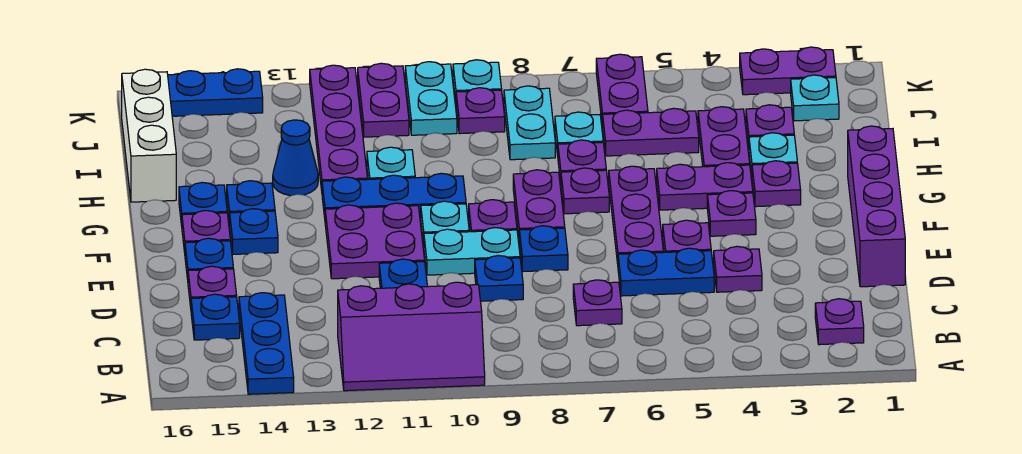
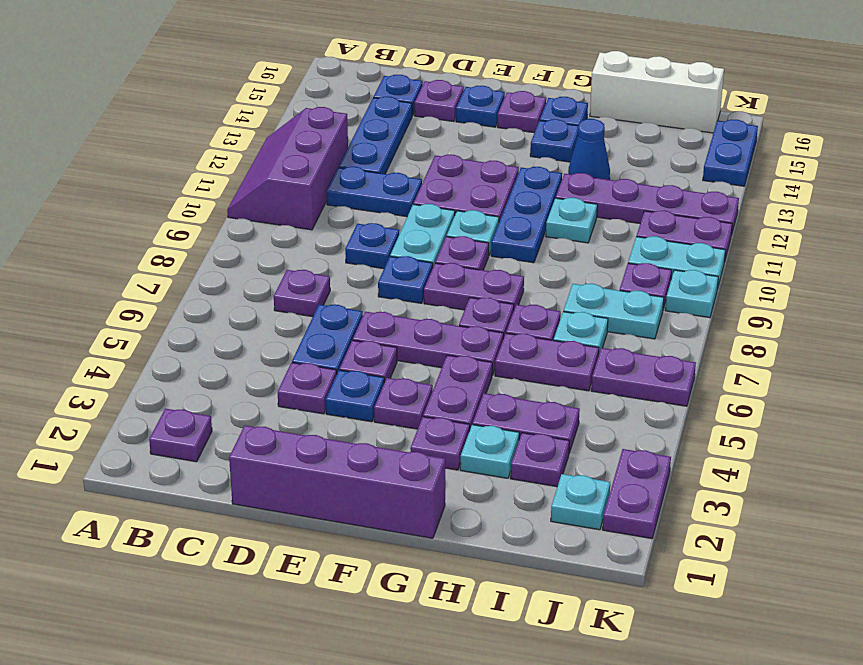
blue plate A14:C14 level 1 -> blue plate C12:C14 level 1
blue plate F14 level 1 -> blue plate E4 level 1
purple plate I5:I6 level 1 -> purple plate H6:I6 level 1

